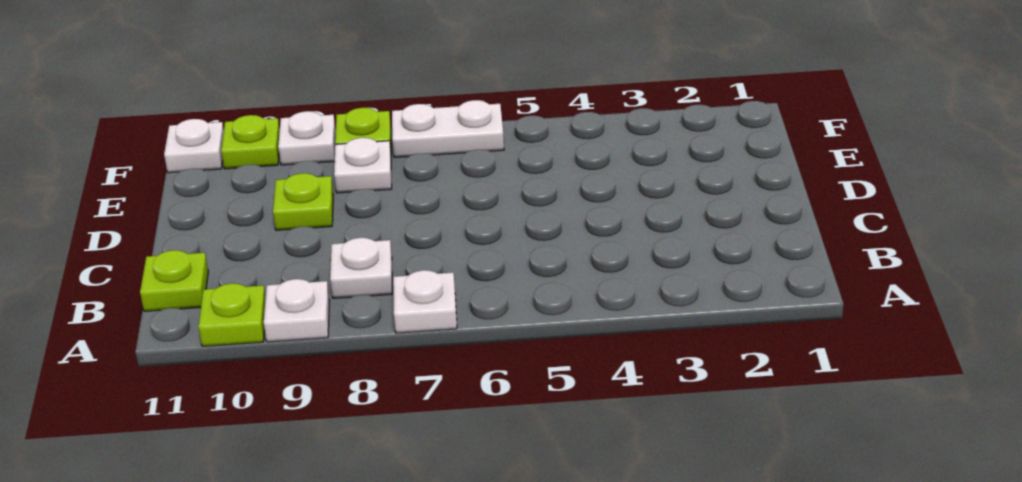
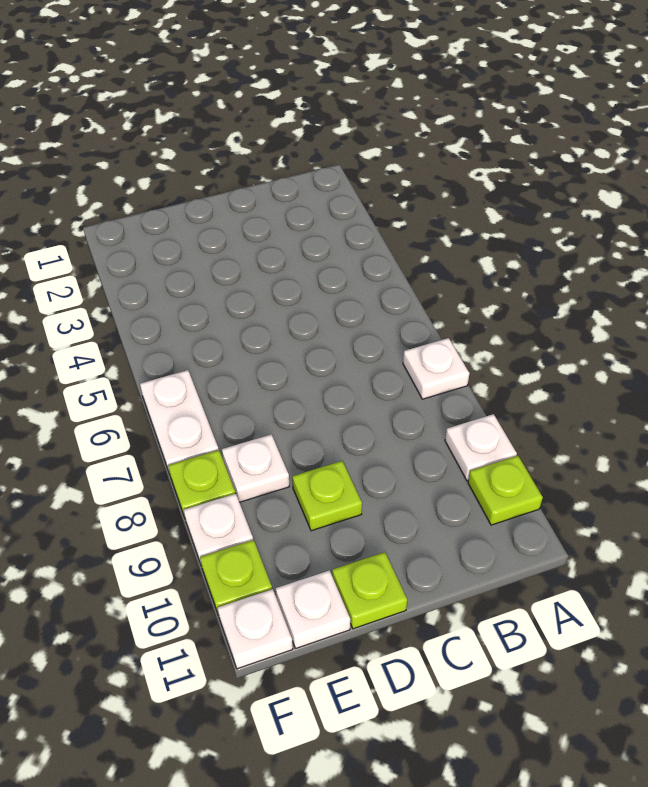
white plate B8 level 1 -> white plate E11 level 1
lime plate B11 level 1 -> lime plate D11 level 1

